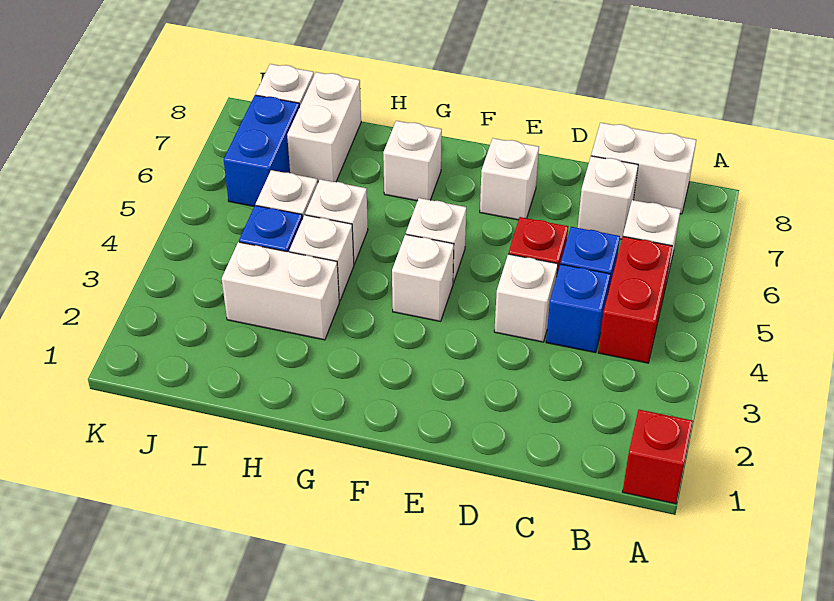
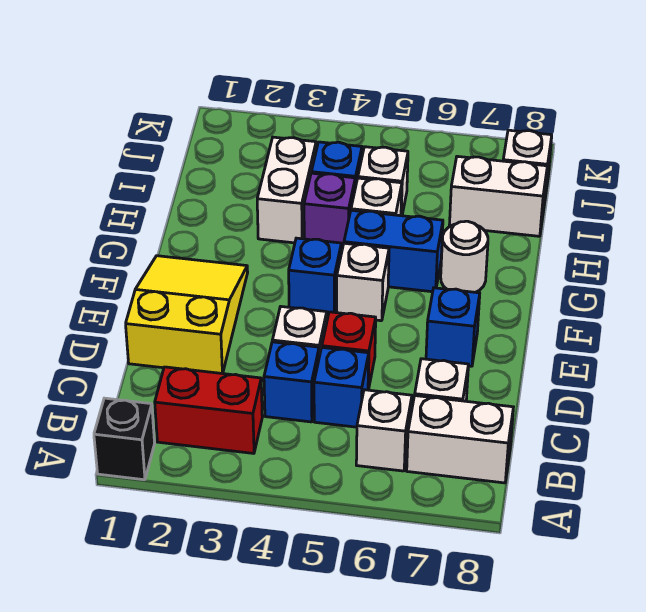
red brick A1 level 1 -> black brick A1 level 1
red brick B4:B5 level 1 -> red brick B2:B3 level 1
white brick B8:C8 level 1 -> white brick B7:B8 level 1
none -> yellow slope D1:F2 level 1 top D
white brick E7 level 1 -> blue brick E7 level 1
white brick F4 level 1 -> blue brick F4 level 1
white brick G7 level 1 -> white round brick G7 level 1
white brick H4 level 1 -> purple brick H4 level 1
blue brick J6:J7 level 1 -> blue brick G5:G6 level 1

